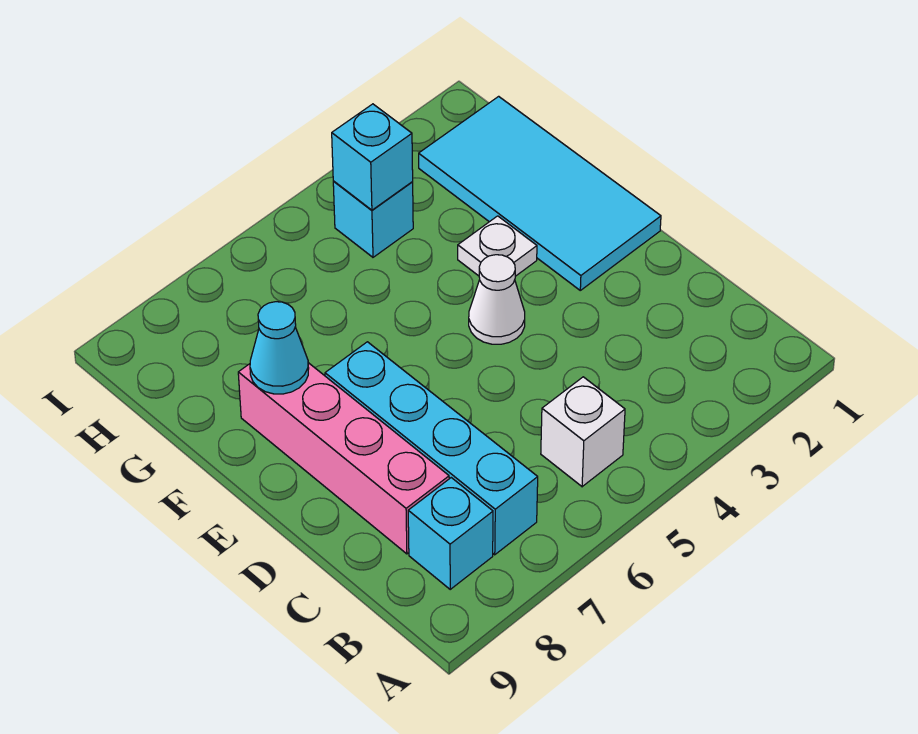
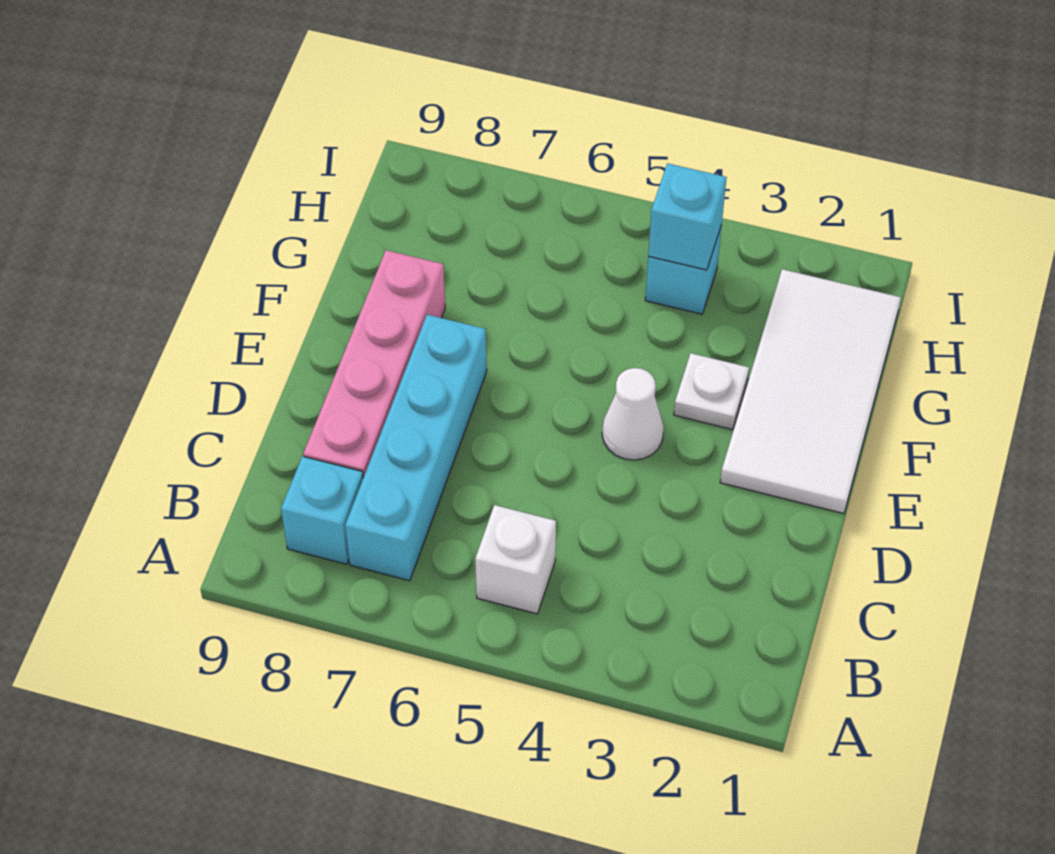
cyan tile E1:H2 level 1 -> white tile E1:H2 level 1
cyan cone F8 level 2 -> none

